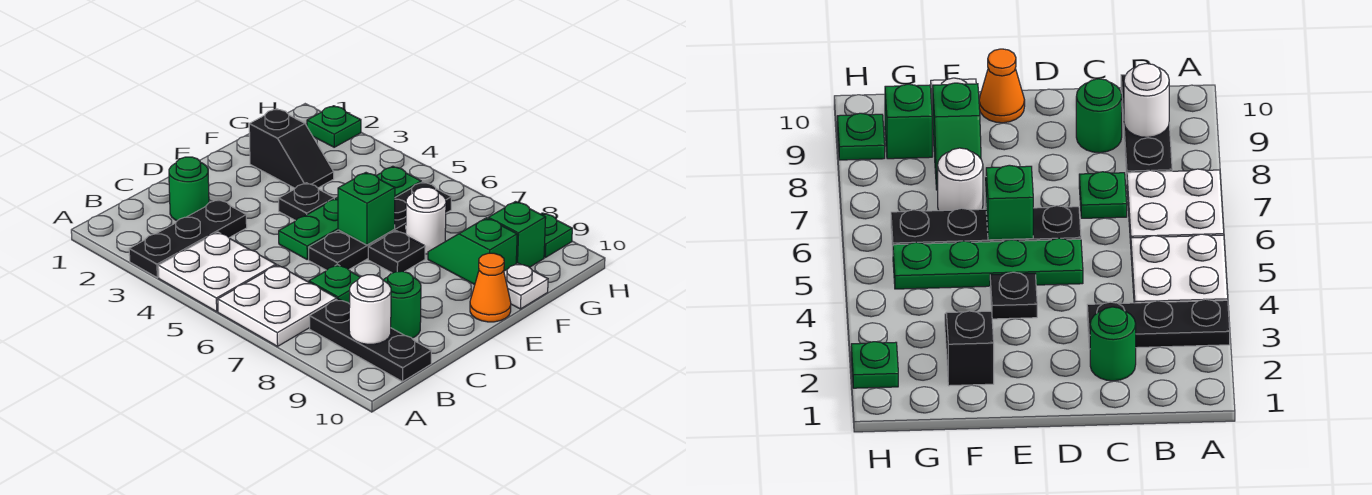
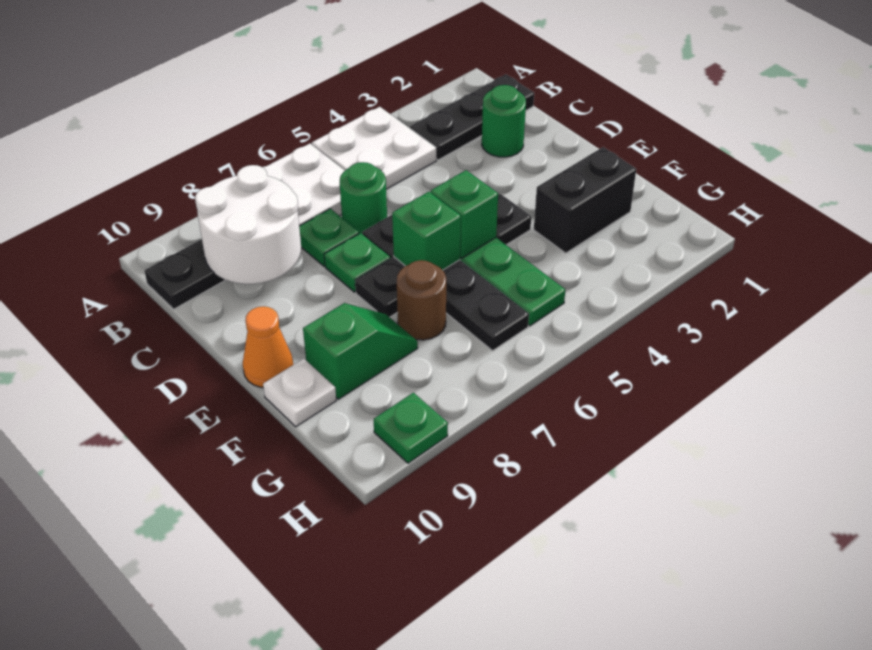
black plate A3:C3 level 1 -> black plate B1:B3 level 1
white round brick B9 level 2 -> white round brick B8:C9 level 2
green round brick C9 level 1 -> green round brick C6 level 1
black slope F2:F3 level 1 top 2 -> black brick F2:F3 level 1
white round brick F7 level 1 -> brown round brick F7 level 1
green brick G9 level 1 -> green brick E5 level 2
green plate H2 level 1 -> green plate D7 level 1

